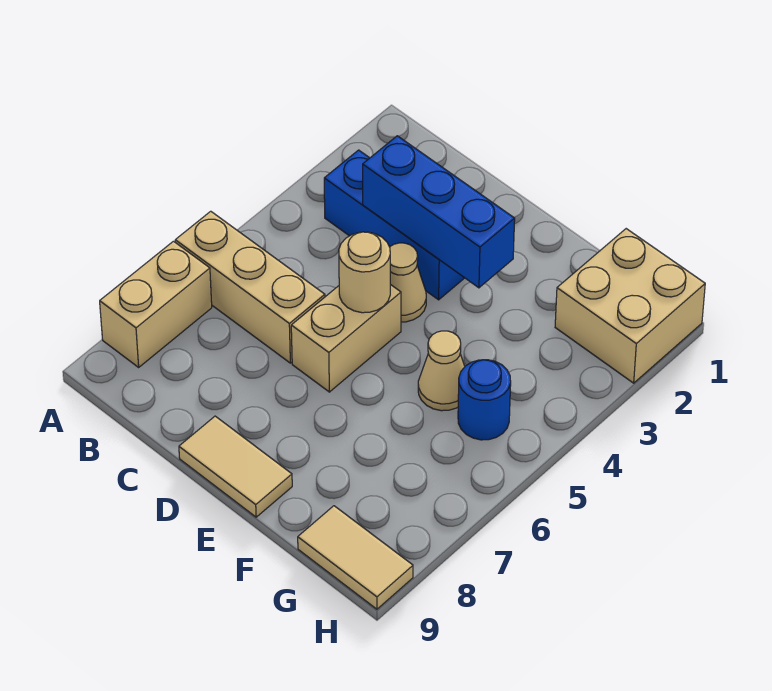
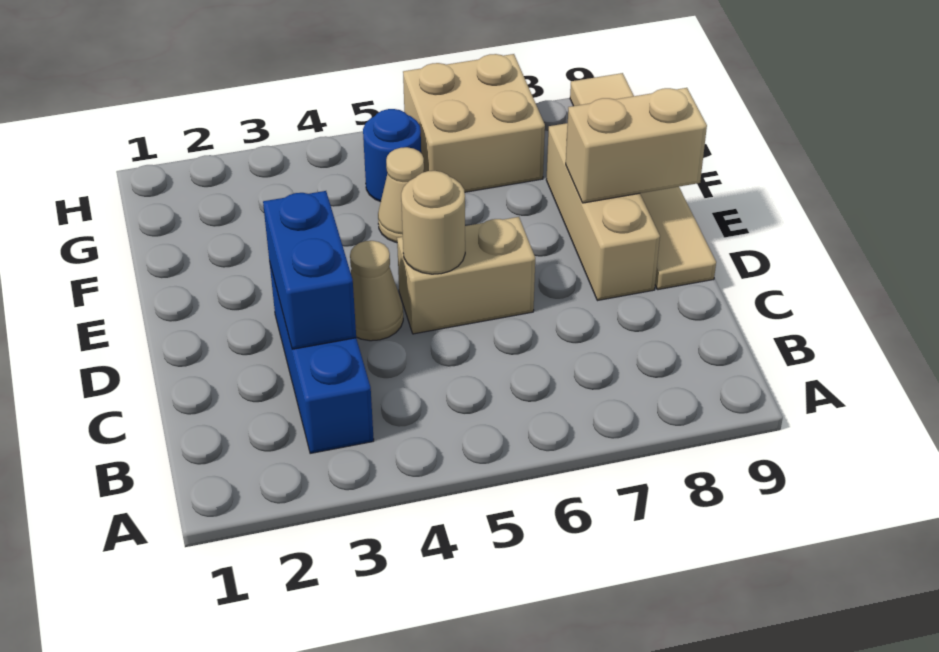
tan brick A6:C6 level 1 -> tan brick D8:F8 level 1
tan brick A7:A8 level 1 -> tan brick E8:E9 level 2
blue brick C3:E3 level 2 -> blue brick C3:D3 level 2
tan brick G1:H2 level 1 -> tan brick G6:H7 level 1

